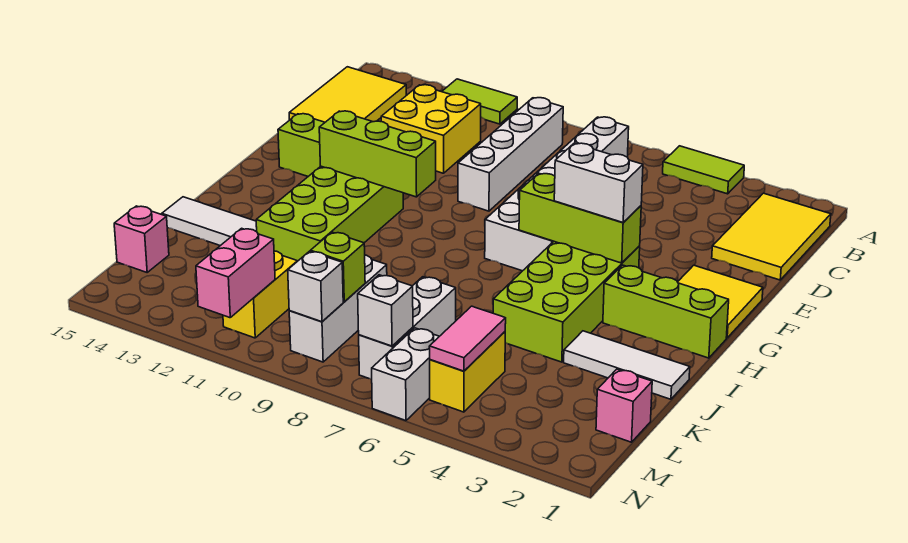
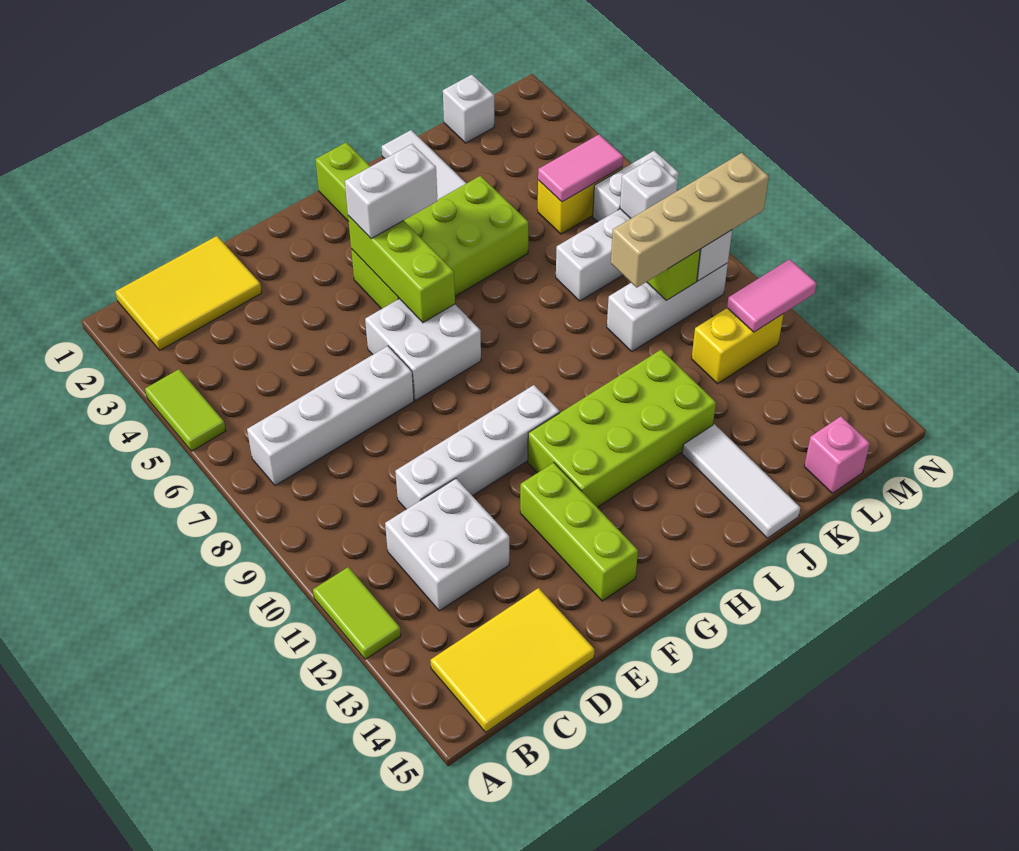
white brick B9:E9 level 1 -> white brick D10:G10 level 1
yellow brick C11:D12 level 1 -> white brick C11:D12 level 1
yellow tile F1:G2 level 1 -> none
white brick G4:G5 level 3 -> white brick G4:H4 level 3
lime brick G10:G12 level 2 -> none
none -> tan brick K9:N9 level 3
pink brick L1 level 1 -> white brick L1 level 1
pink brick M11:N11 level 2 -> pink tile M11:N11 level 2

